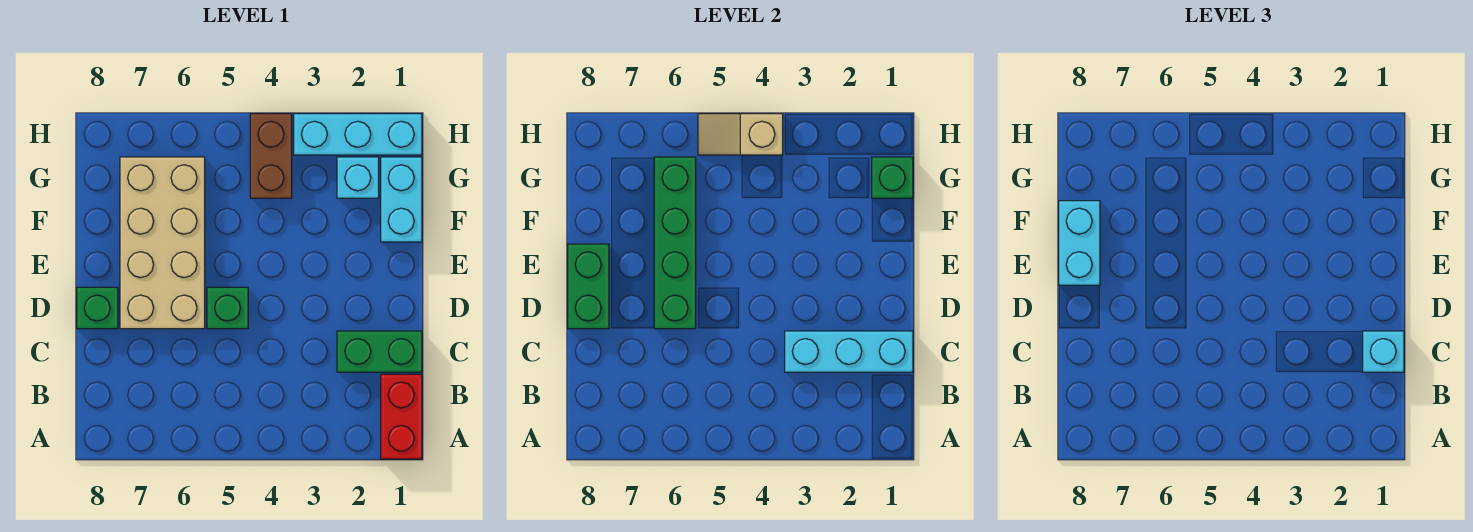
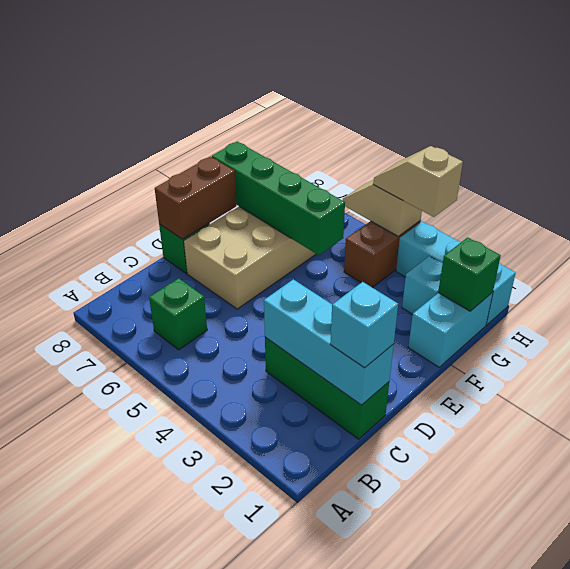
red brick A1:B1 level 1 -> none
green brick C1:C2 level 1 -> green brick C1:C3 level 1
green brick D5 level 1 -> green brick B6 level 1
green brick D6:G6 level 2 -> green brick F5:F8 level 2
green brick D8:E8 level 2 -> brown brick D8:E8 level 2
cyan brick E8:F8 level 3 -> none
none -> tan slope H3:H4 level 3 top 3

